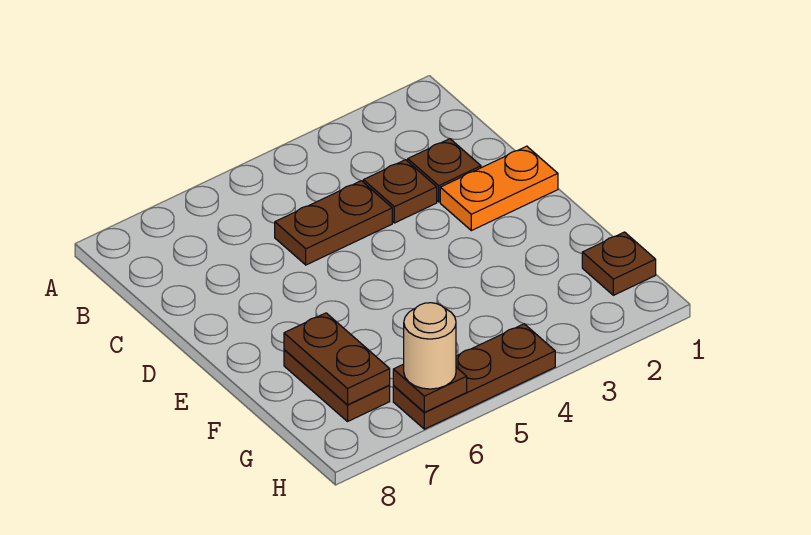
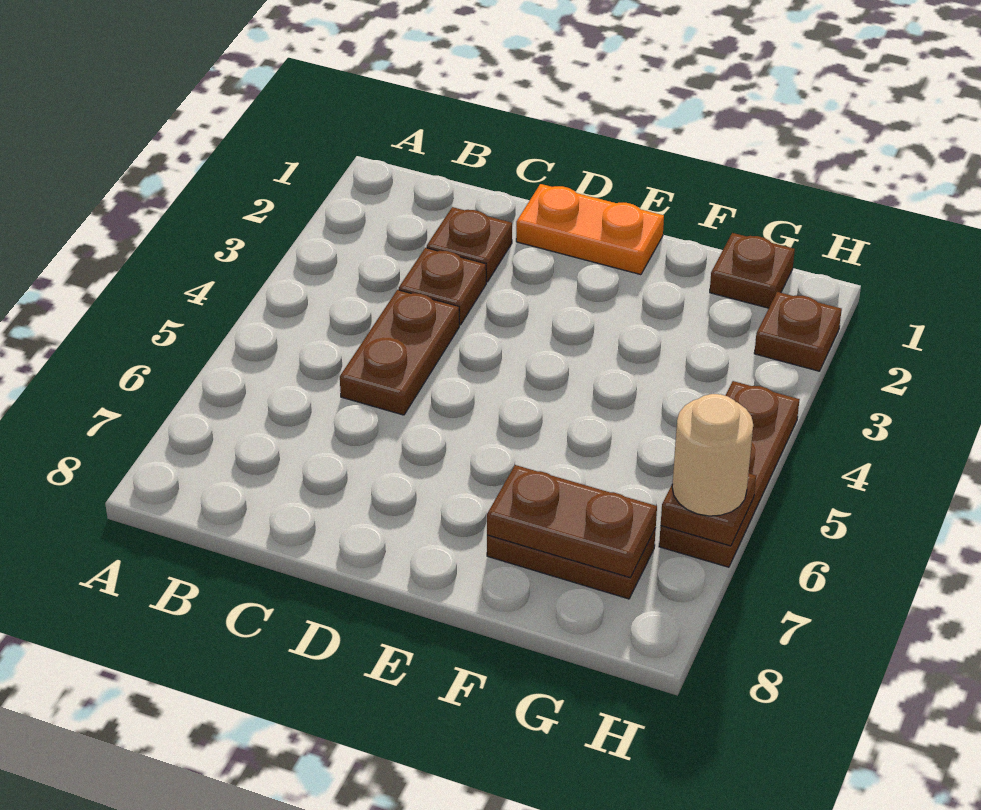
orange plate D1:D2 level 1 -> orange plate D1:E1 level 1
none -> brown plate H2 level 1

